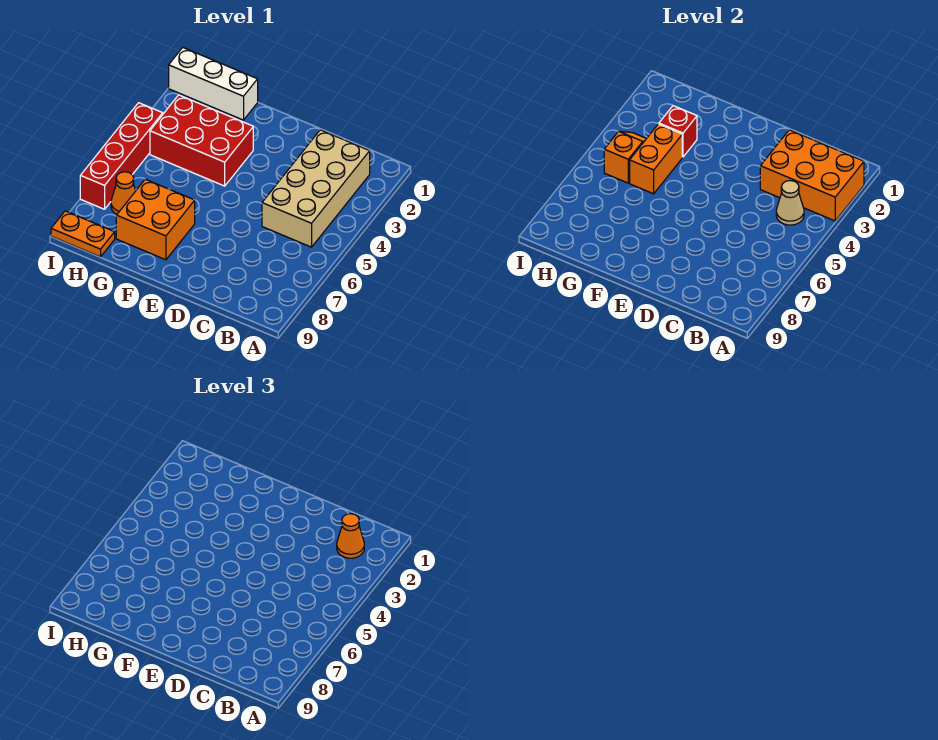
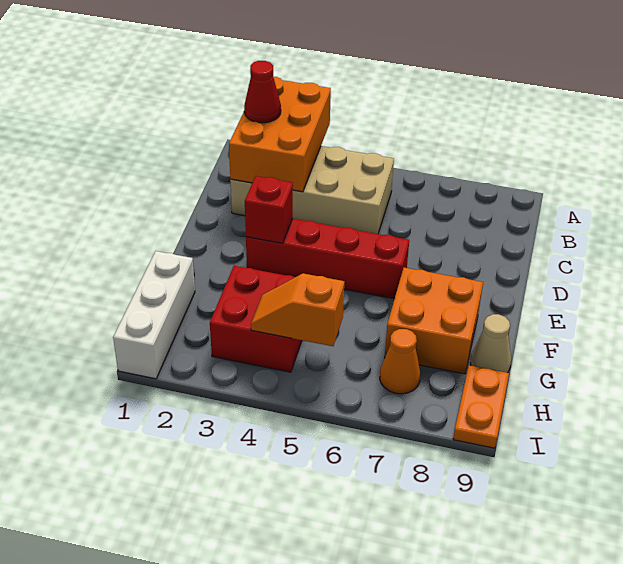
orange cone B2 level 3 -> red cone B2 level 3
tan cone B4 level 2 -> tan cone G9 level 1
red brick F3:H4 level 1 -> red brick G3:H4 level 1
red brick G3 level 2 -> red brick E3 level 2
orange brick G4:G5 level 2 -> none
red brick I4:I7 level 1 -> red brick E3:E6 level 1

